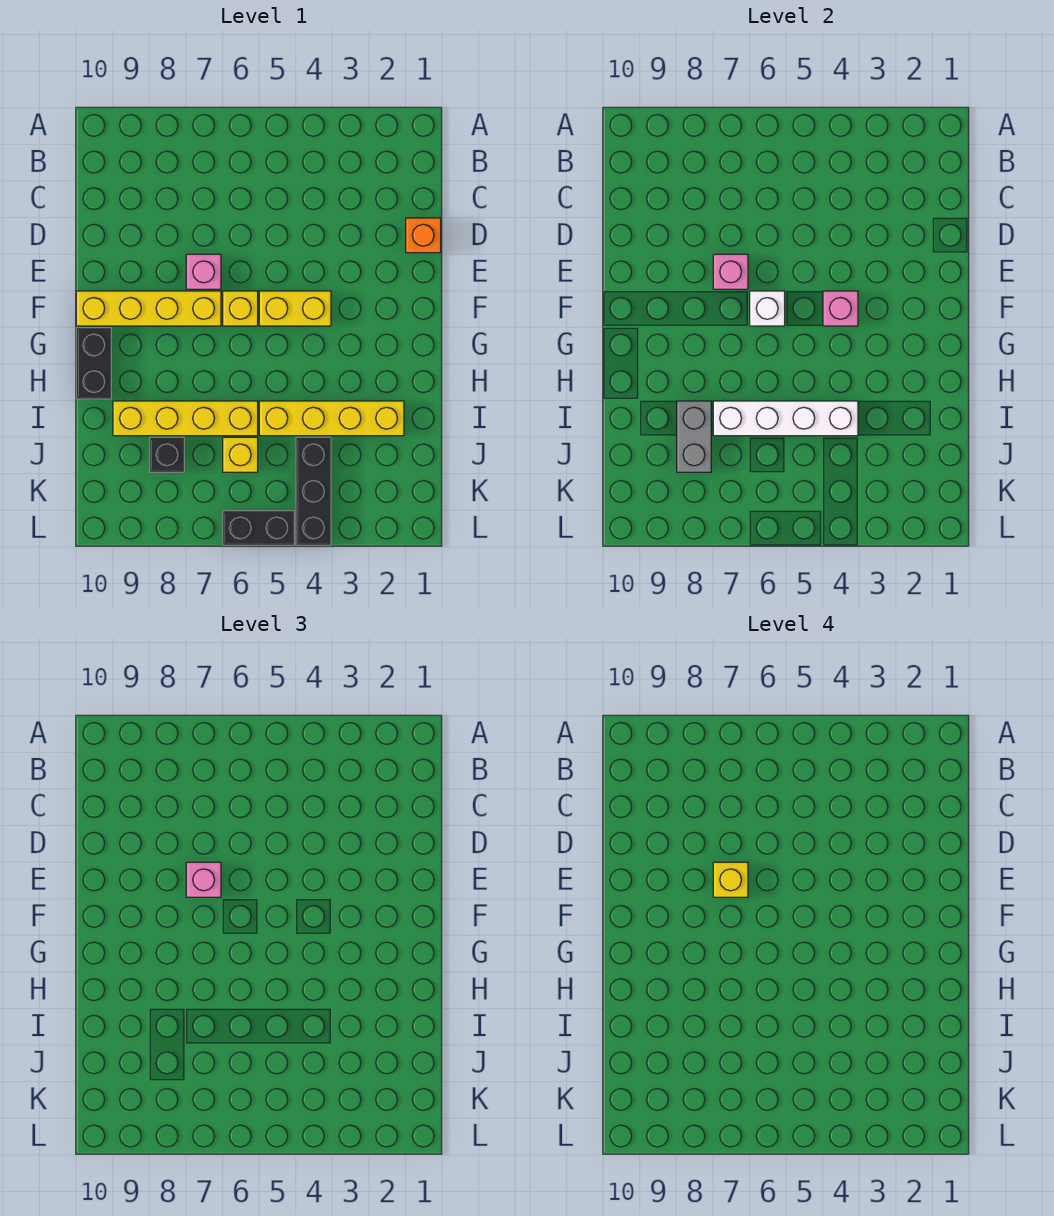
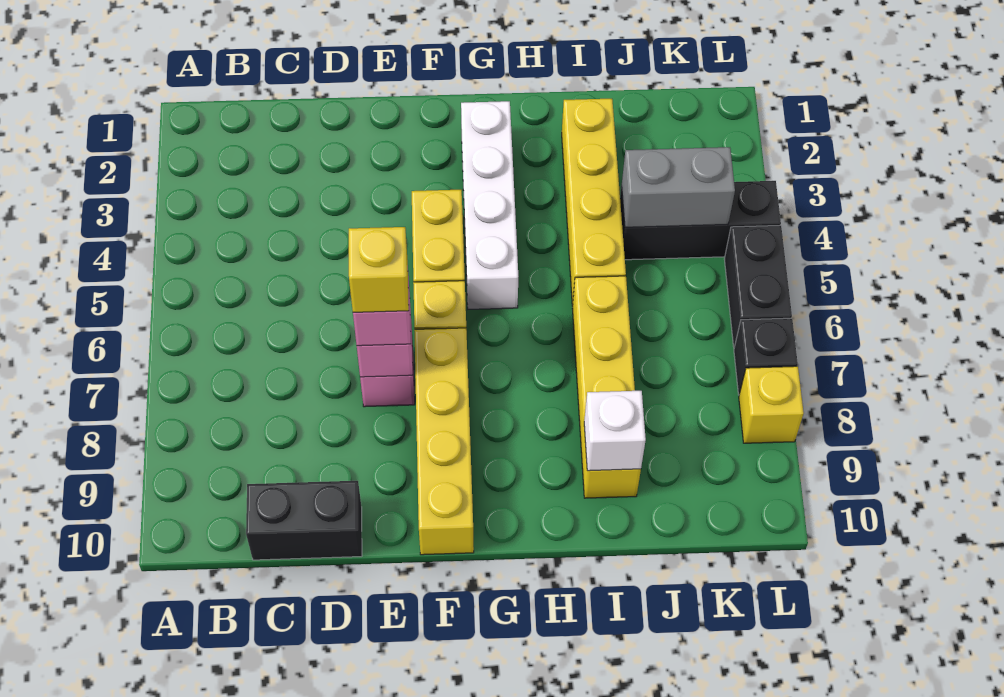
orange brick D1 level 1 -> none
pink brick F4 level 2 -> none
white brick F6 level 2 -> white brick I9 level 2
black brick G10:H10 level 1 -> black brick C10:D10 level 1
white brick I4:I7 level 2 -> white brick G2:G5 level 1
grey brick I8:J8 level 2 -> grey brick J4:K4 level 2
yellow brick J6 level 1 -> yellow brick L8 level 1
black brick J8 level 1 -> black brick L7 level 1

